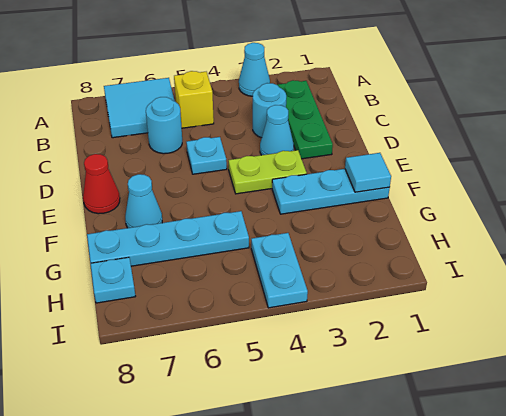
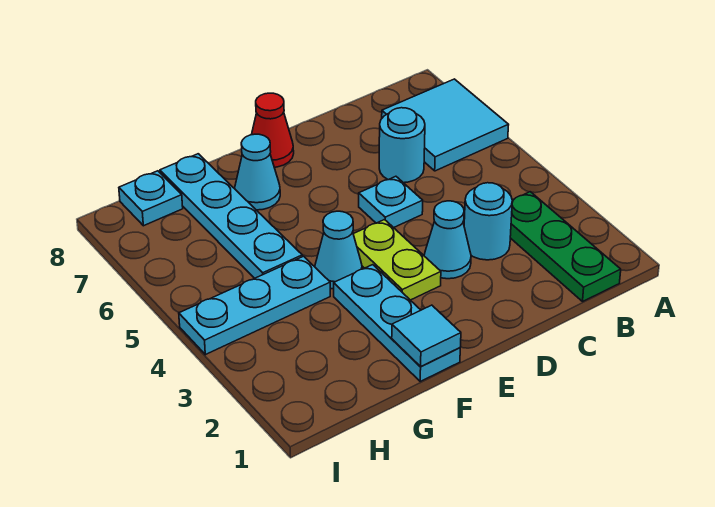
cyan cone A3 level 1 -> cyan cone F4 level 1
green plate B2:D2 level 1 -> green plate B1:B3 level 1
yellow brick B5 level 1 -> none
cyan plate H4:I4 level 1 -> cyan plate G4:I4 level 1

